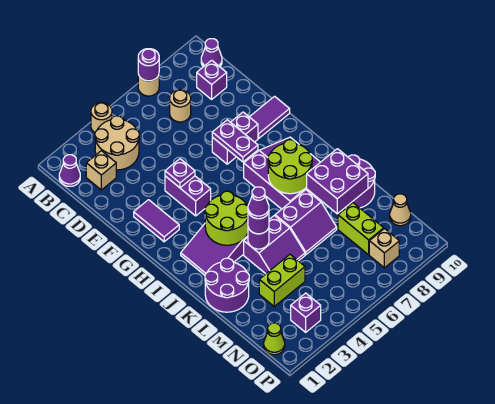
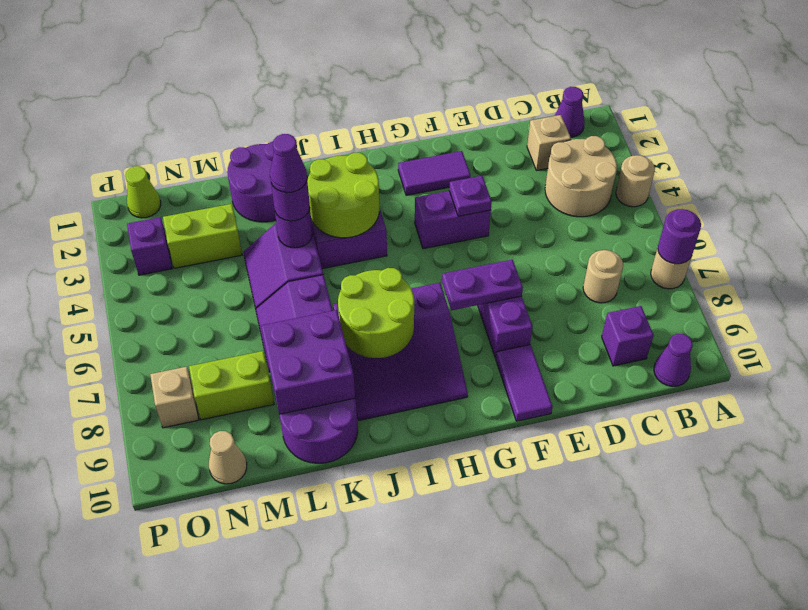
lime brick M3:M4 level 1 -> lime brick M3:N3 level 1

